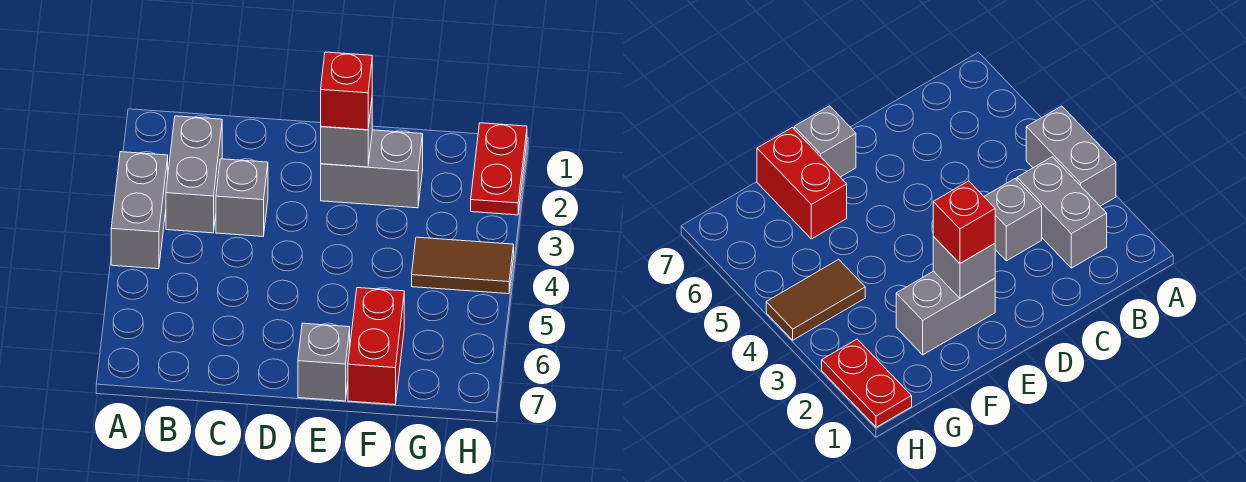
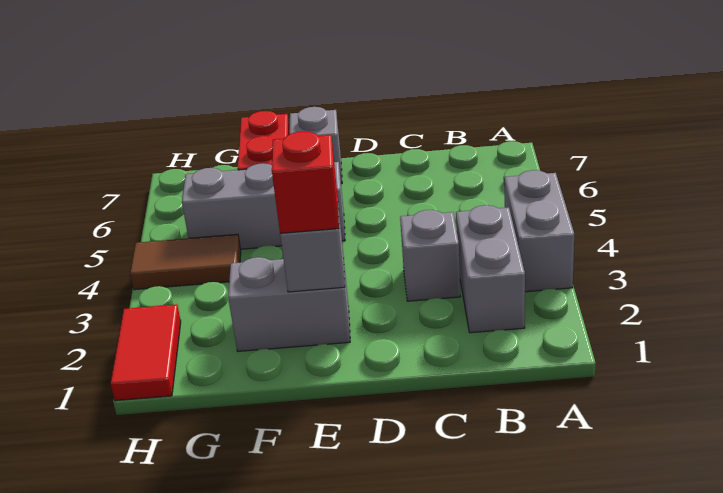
none -> grey brick E5:G5 level 1
red plate H1:H2 level 1 -> red tile H1:H2 level 1

